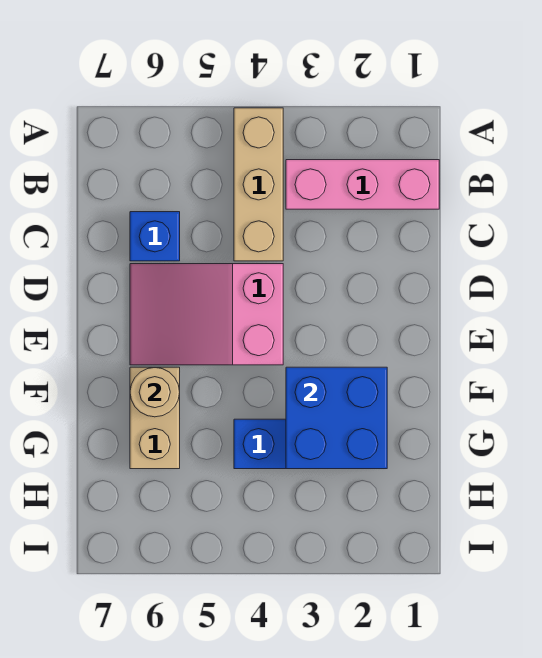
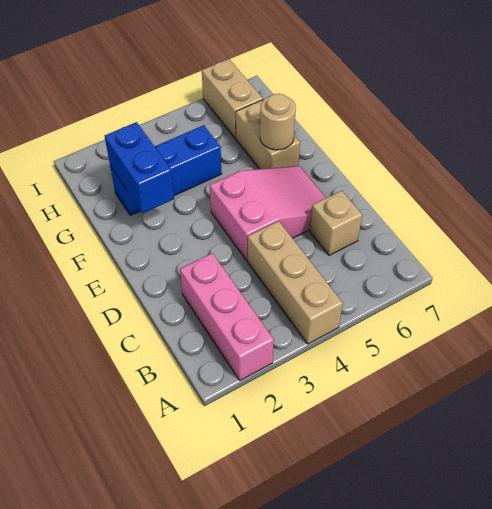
pink brick B1:B3 level 1 -> pink brick A2:C2 level 1
blue brick C6 level 1 -> tan brick C6 level 1
blue brick F2:G3 level 2 -> blue brick F2:G2 level 2
none -> tan brick H6:I6 level 1

